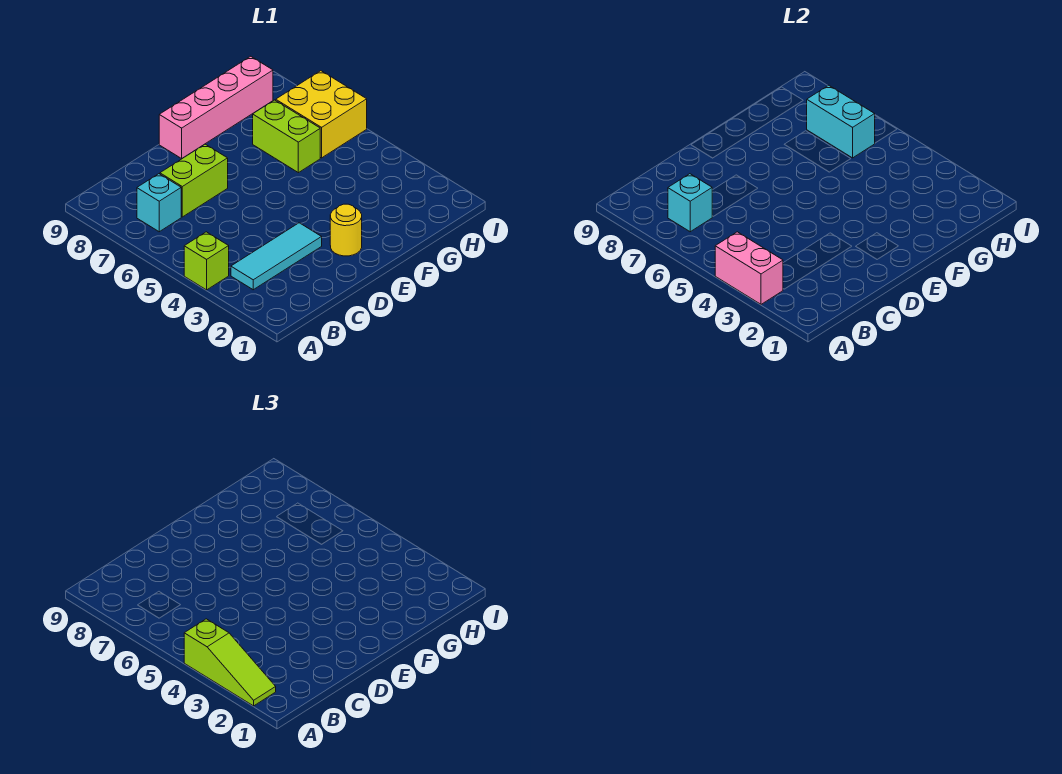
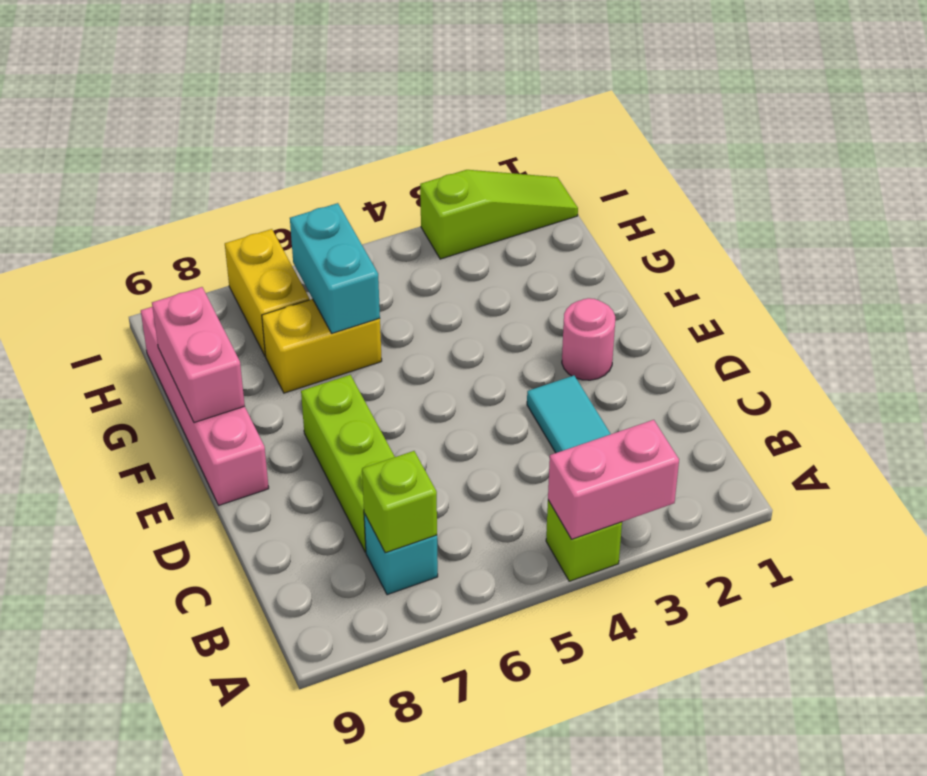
lime slope A2:A4 level 3 top 4 -> lime slope I1:I3 level 1 top 3
cyan brick B7 level 2 -> lime brick B7 level 2
lime brick C7:D7 level 1 -> lime brick C7:E7 level 1
yellow round brick E2 level 1 -> pink round brick E2 level 1
none -> pink brick F9:G9 level 2
lime brick G6:G7 level 1 -> yellow brick G6:G7 level 1
yellow brick H6:I7 level 1 -> yellow brick H7:I7 level 1
cyan brick H6:H7 level 2 -> cyan brick G6:H6 level 2

